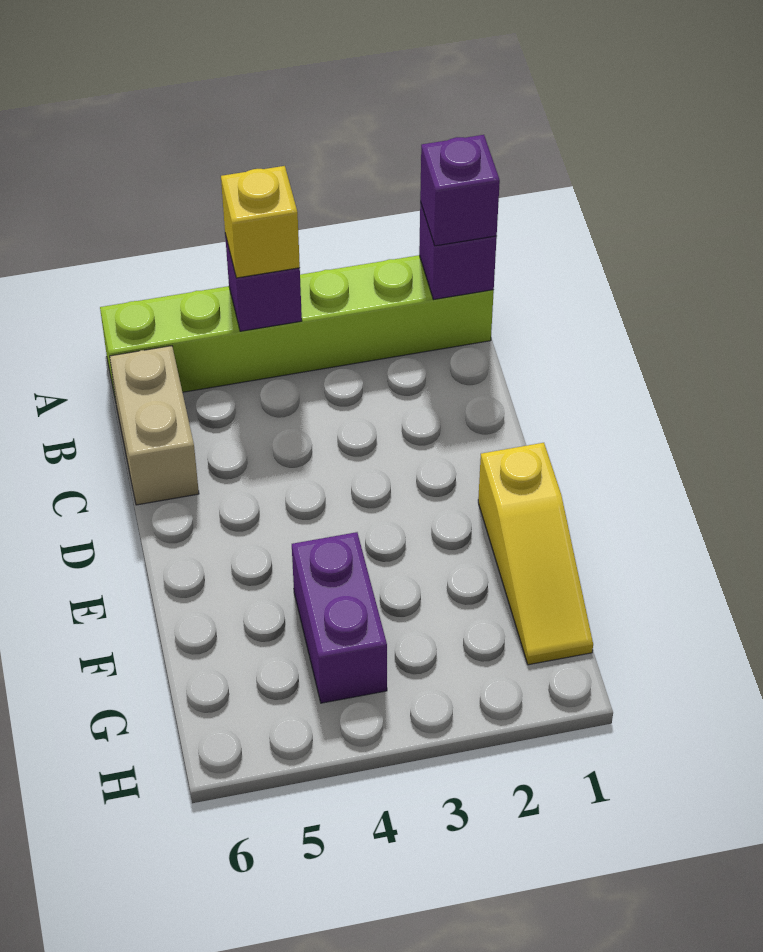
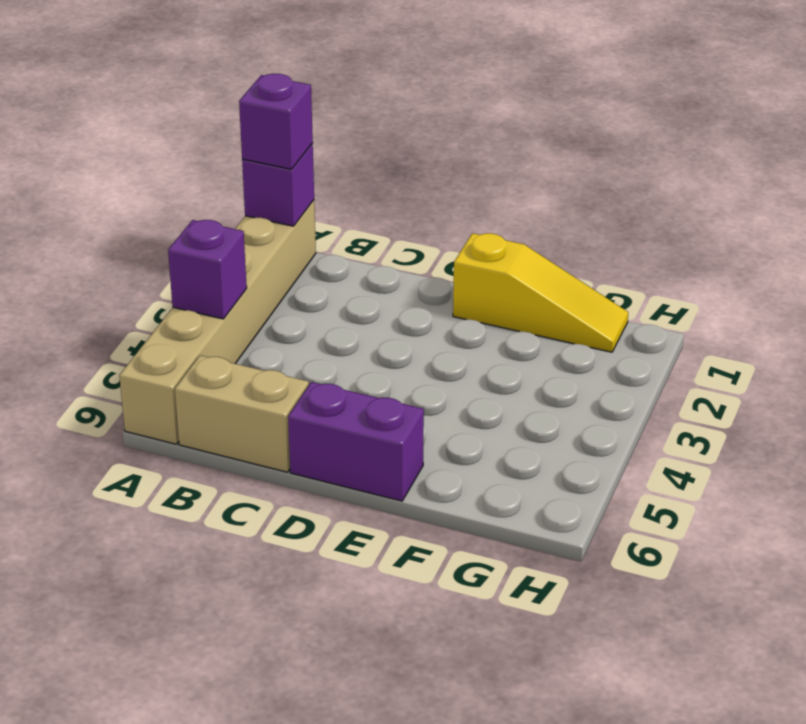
lime brick A1:A6 level 1 -> tan brick A1:A6 level 1
yellow brick A4 level 3 -> none
purple brick F4:G4 level 1 -> purple brick D6:E6 level 1

